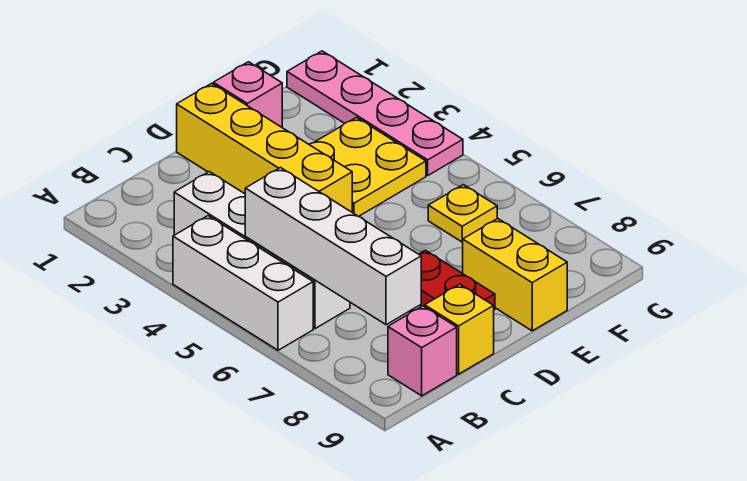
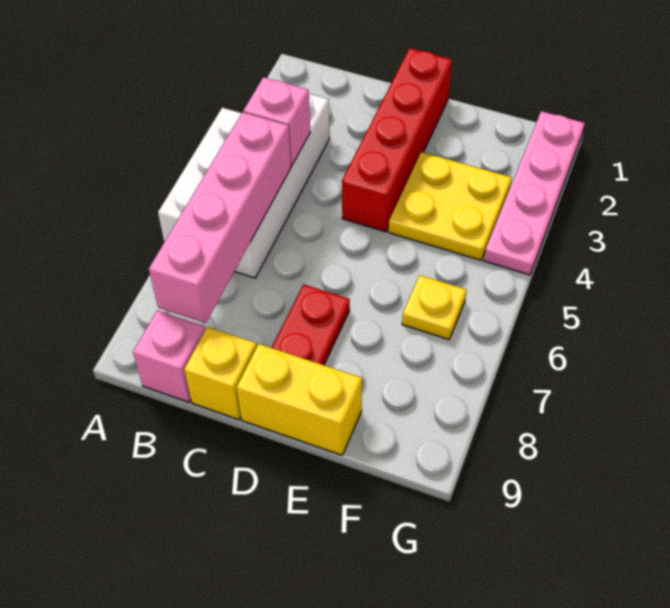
white brick B5:B8 level 2 -> pink brick B5:B8 level 2
yellow brick D1:D4 level 1 -> red brick D1:D4 level 1
pink brick E1 level 1 -> pink brick B4 level 2
yellow brick E8:E9 level 1 -> yellow brick D9:E9 level 1

